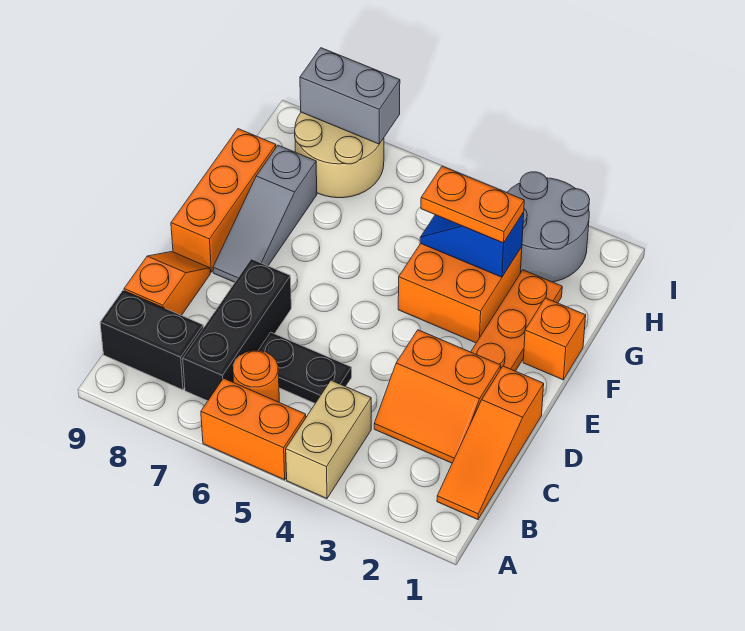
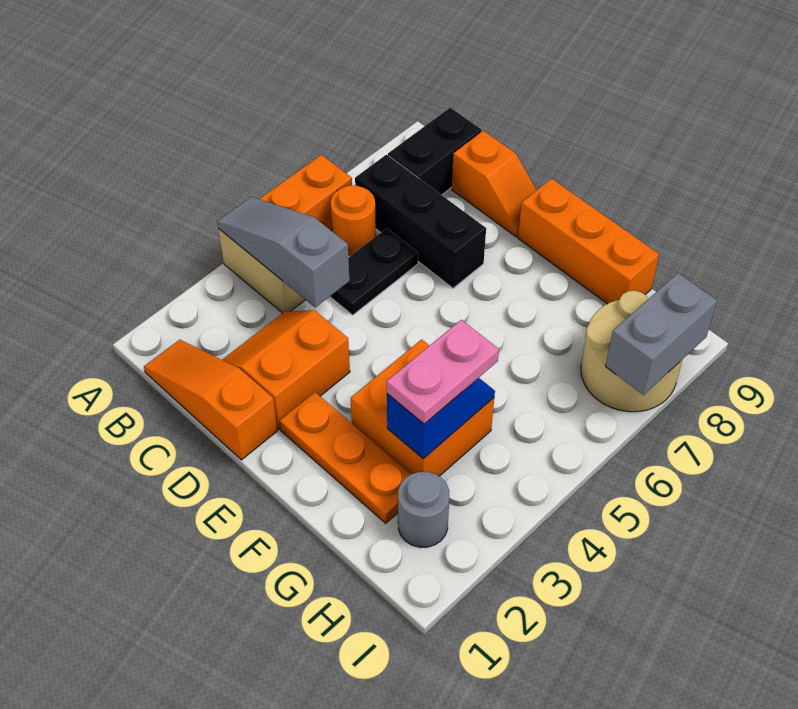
grey slope E8:G8 level 1 top G -> grey slope A4:C4 level 2 top C
orange brick F1 level 1 -> none
orange plate G3:G4 level 3 -> pink plate G3:G4 level 3
grey round brick H2:I3 level 1 -> grey round brick H2 level 1

